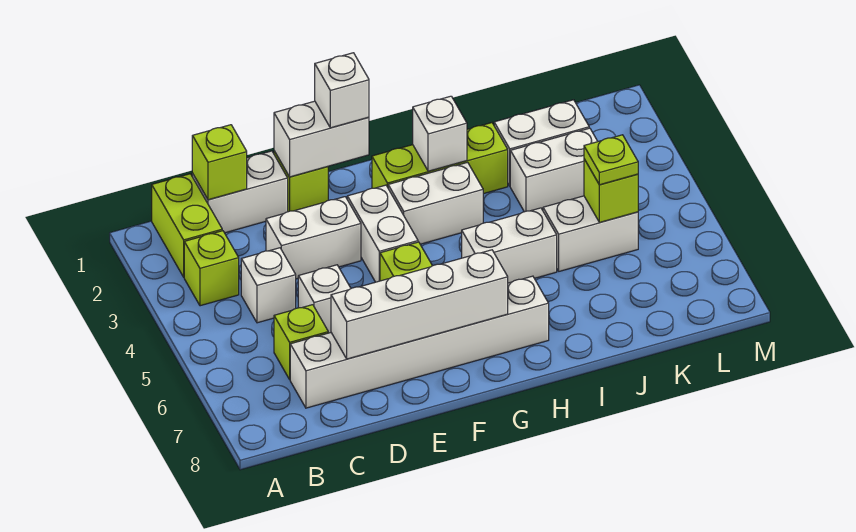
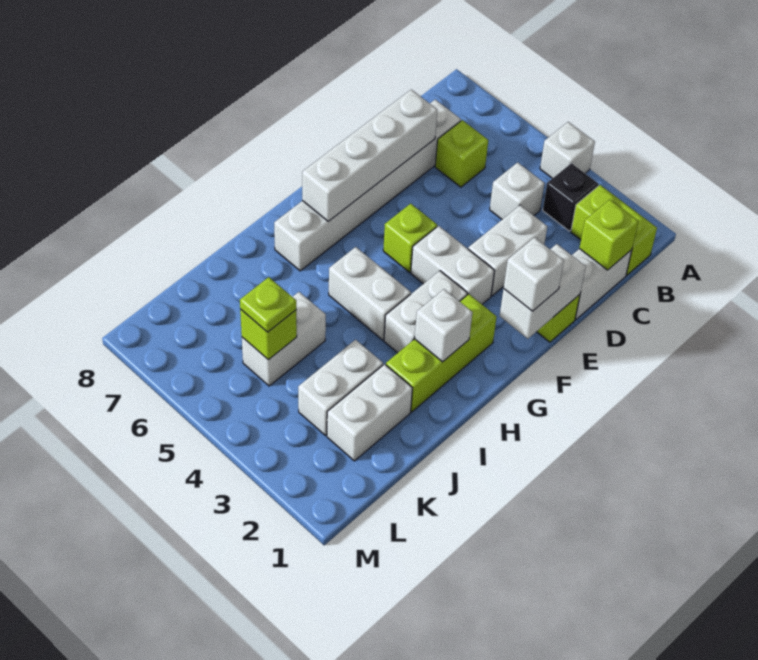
lime brick B3 level 1 -> black brick B3 level 1
white brick D5 level 1 -> white brick A4 level 1
white brick H5:I5 level 1 -> white brick H4:H5 level 1

